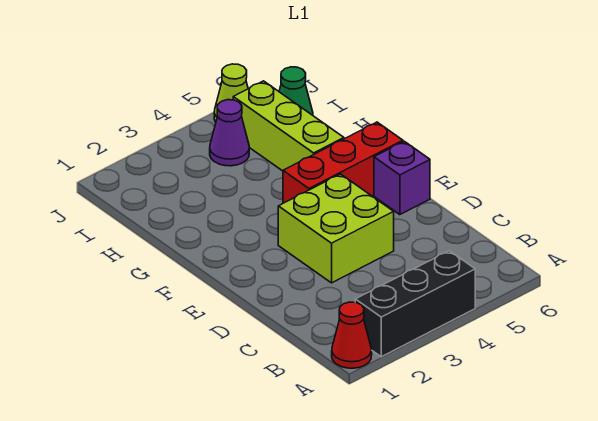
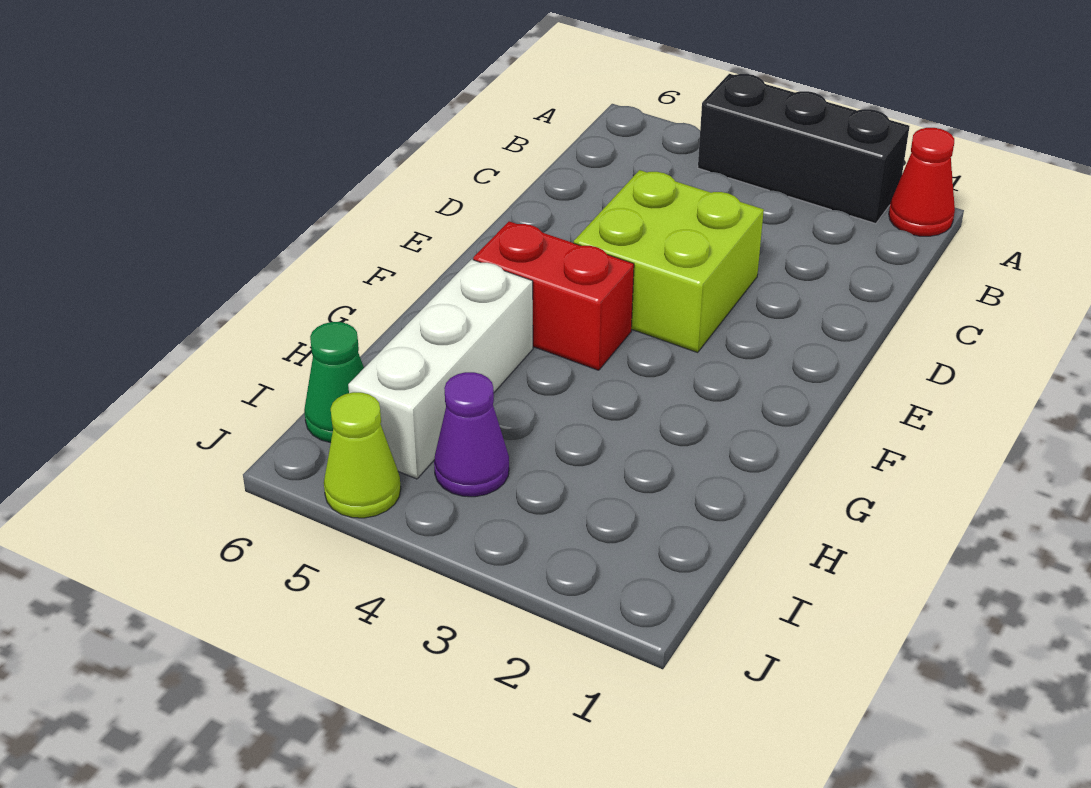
purple brick E6 level 1 -> none
red brick F4:F6 level 1 -> red brick F4:F5 level 1
lime brick G5:I5 level 1 -> white brick G5:I5 level 1

